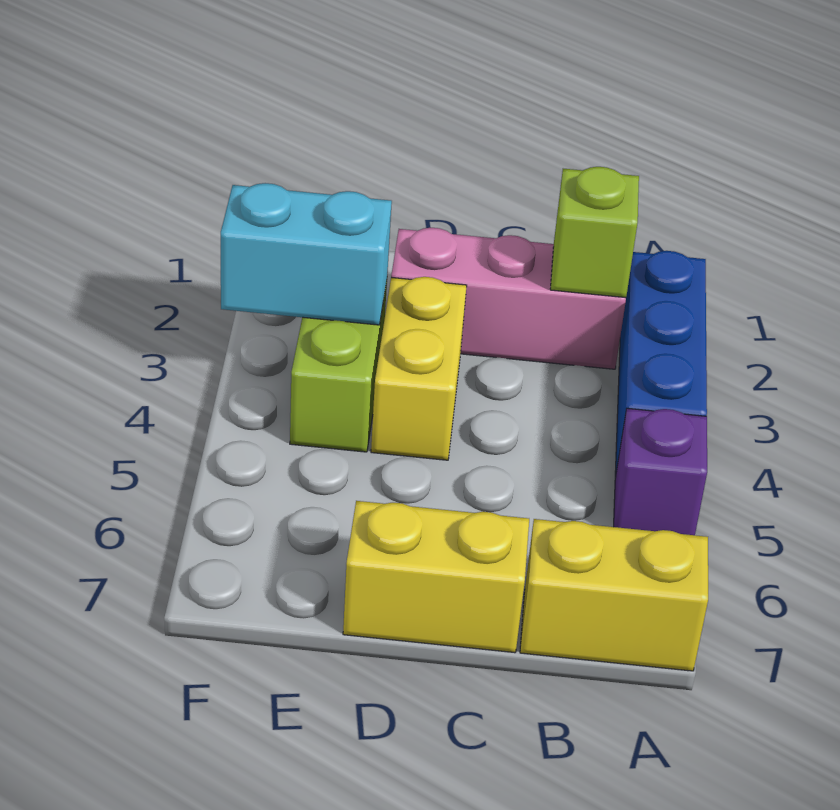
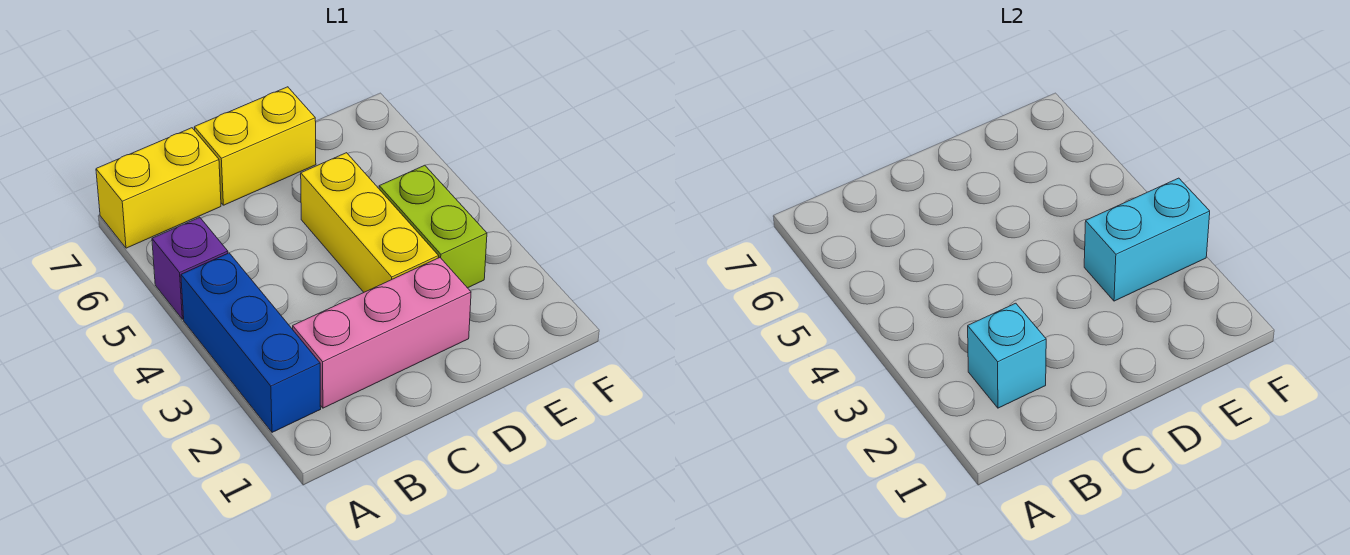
lime brick B2 level 2 -> cyan brick B2 level 2
yellow brick D3:D4 level 1 -> yellow brick D3:D5 level 1

